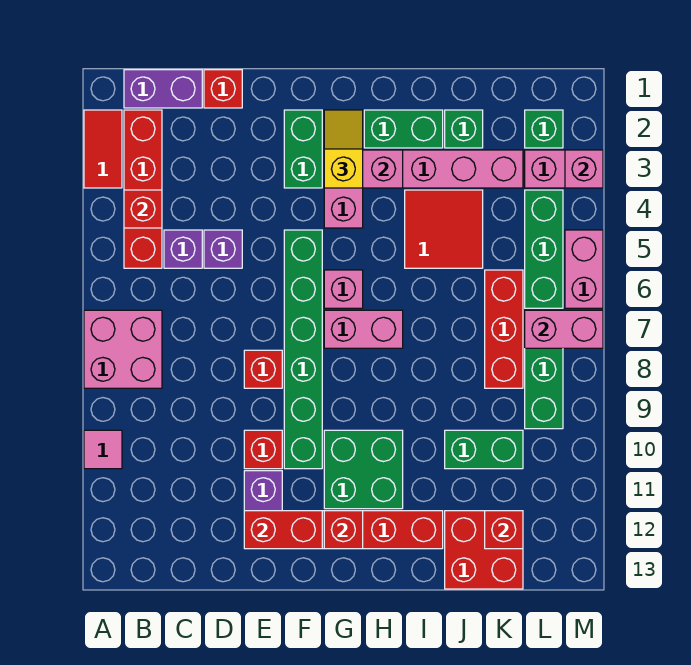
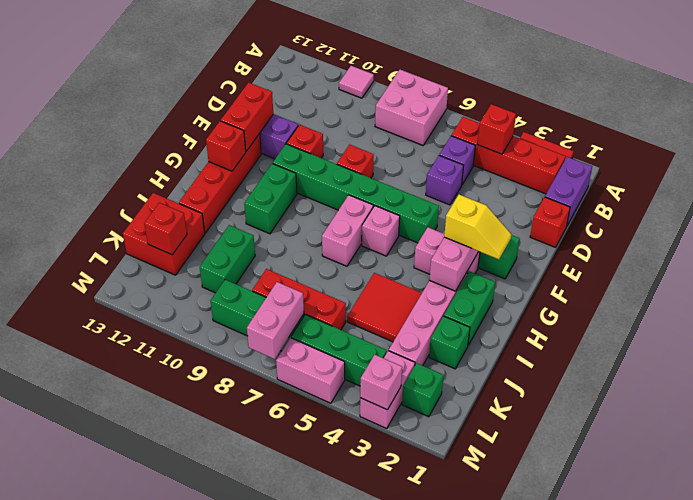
green brick G10:H11 level 1 -> green brick G10:H10 level 1

